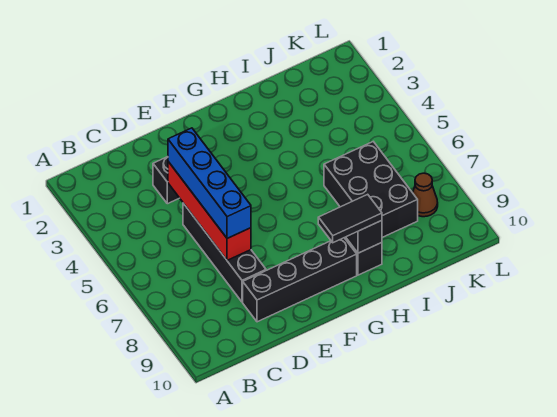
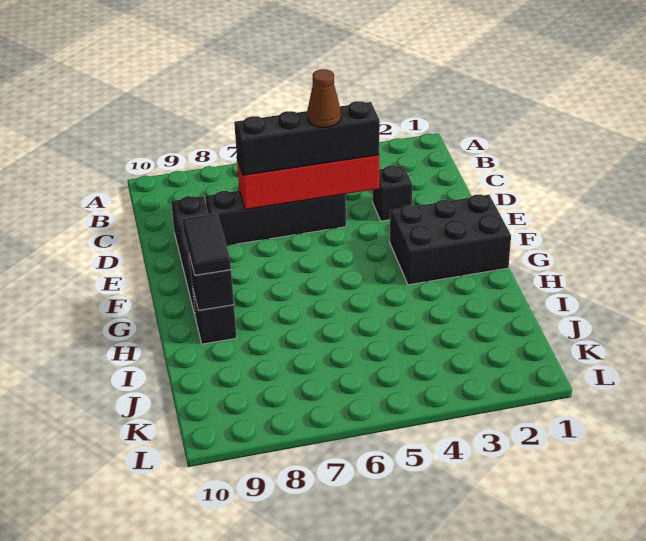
blue brick D4:D7 level 3 -> black brick D4:D7 level 3
black brick I6:J8 level 1 -> black brick F1:G3 level 1
brown cone K8 level 1 -> brown cone D5 level 4

